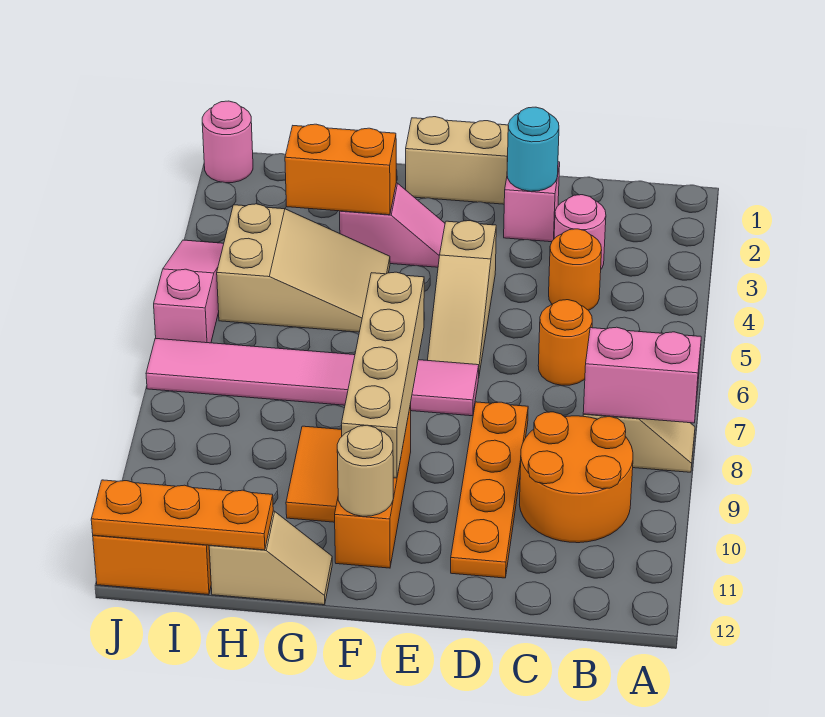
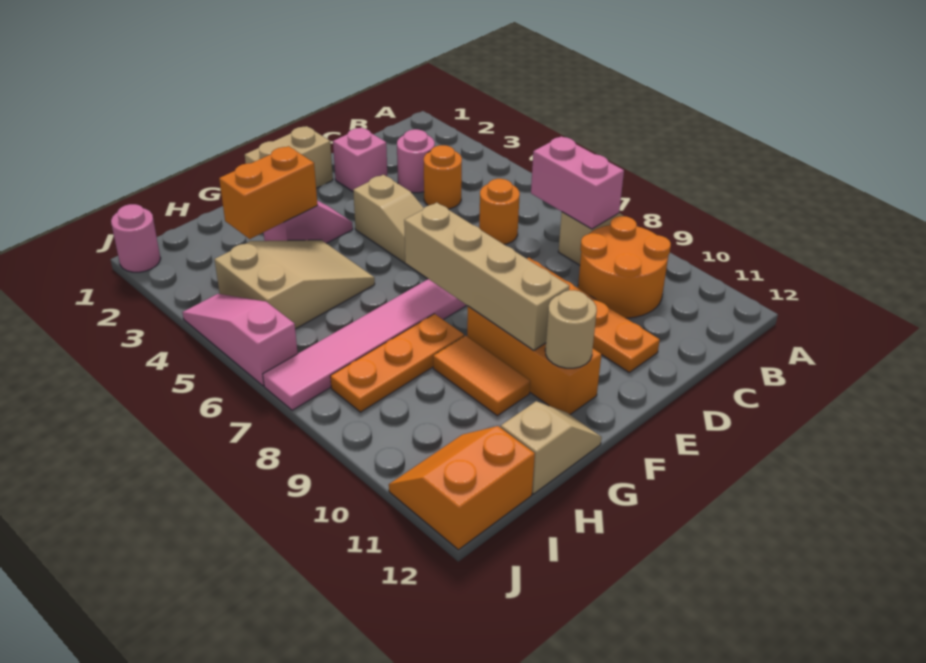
pink brick A8:B8 level 2 -> pink brick B7:B8 level 2
cyan round brick D2 level 2 -> none
orange plate H12:J12 level 2 -> orange plate G8:I8 level 1

